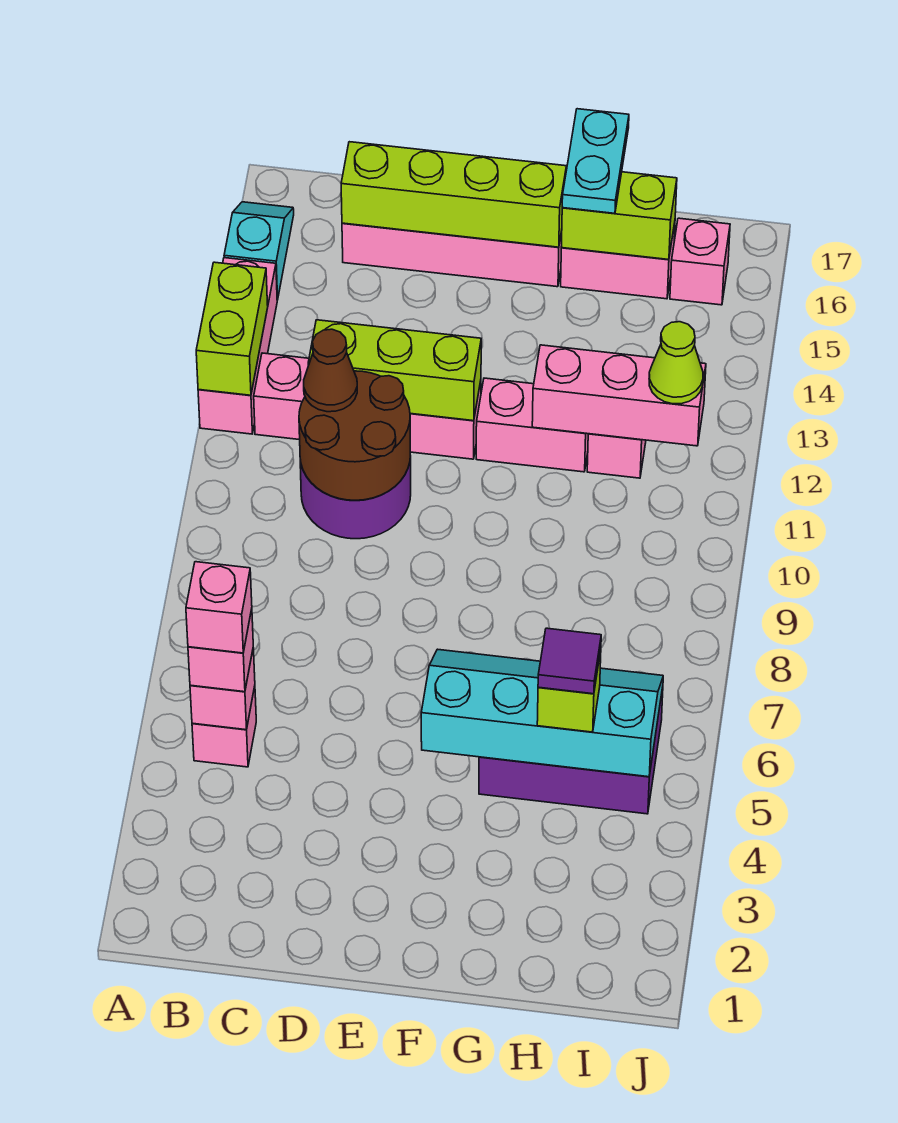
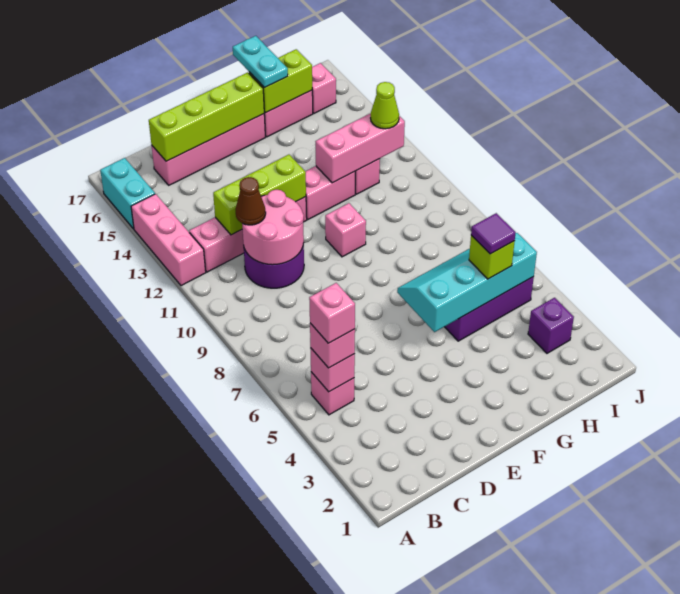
lime brick A12:A13 level 2 -> none
cyan slope A15:A16 level 1 top 15 -> cyan brick A15:A16 level 1
brown round brick C10:D11 level 2 -> pink round brick C10:D11 level 2
none -> pink brick F10 level 1
none -> purple brick I3 level 1

